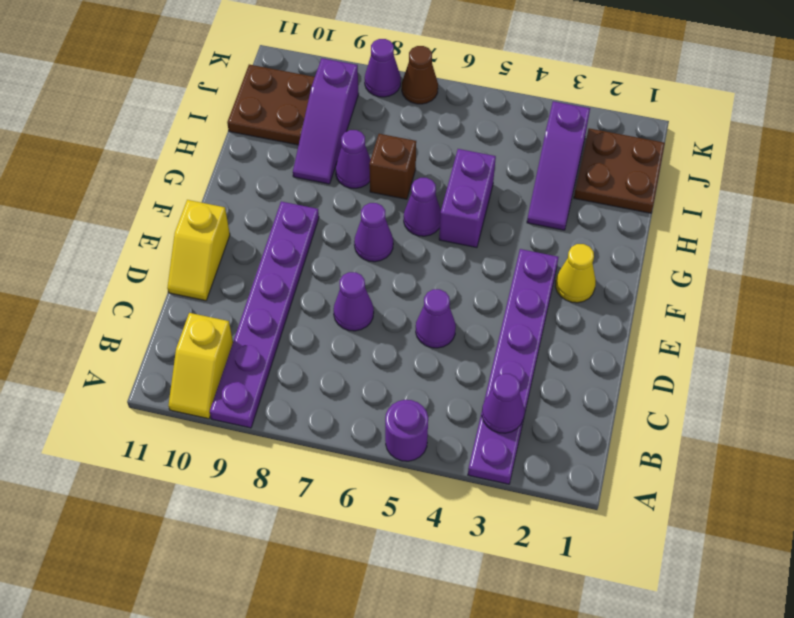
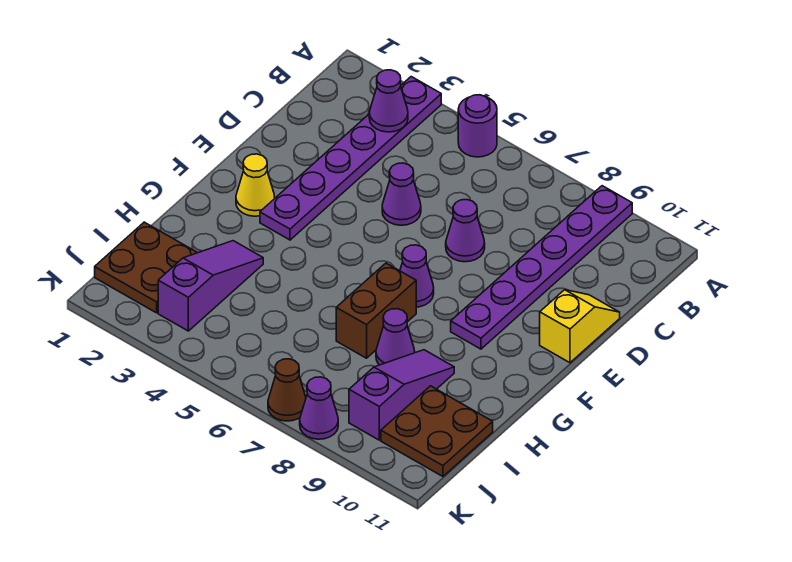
yellow slope A10:B10 level 1 top B -> none
purple brick G5:H5 level 1 -> none
purple cone G6 level 1 -> none
brown brick H7 level 1 -> brown brick G7:H7 level 1

